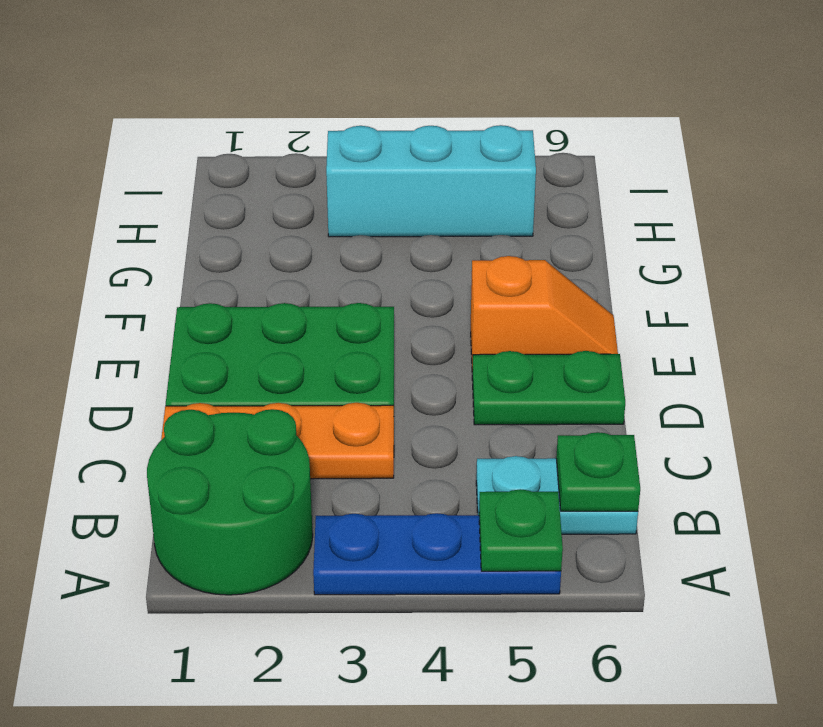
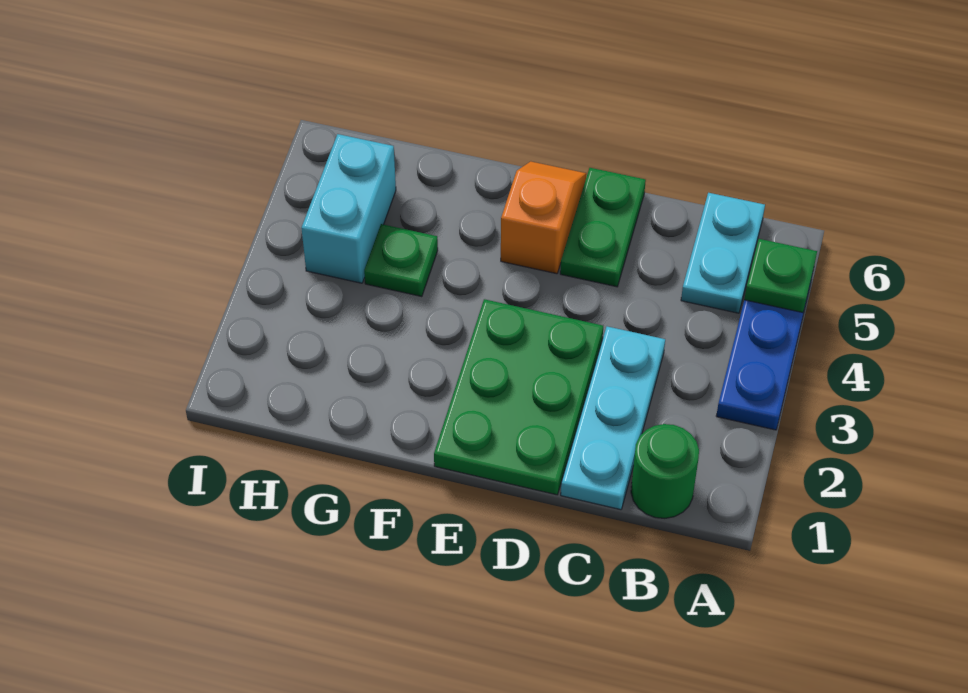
green round brick A1:B2 level 1 -> green round brick B1 level 1
green plate B6 level 2 -> green plate G4 level 1
orange plate C1:C3 level 1 -> cyan plate C1:C3 level 1
cyan brick H3:H5 level 1 -> cyan brick H4:H5 level 1

